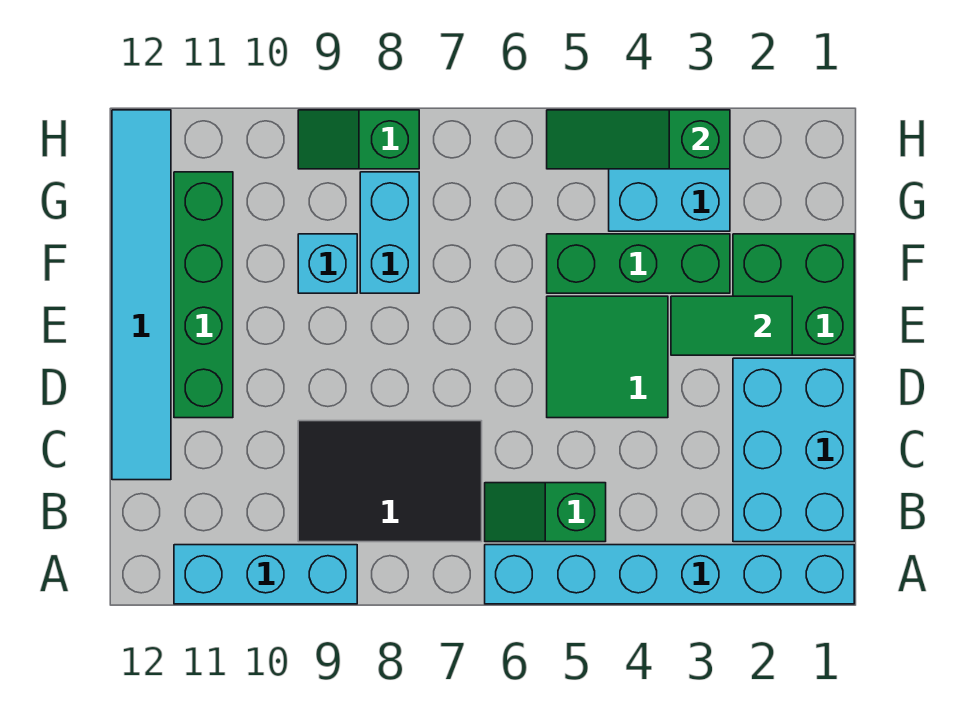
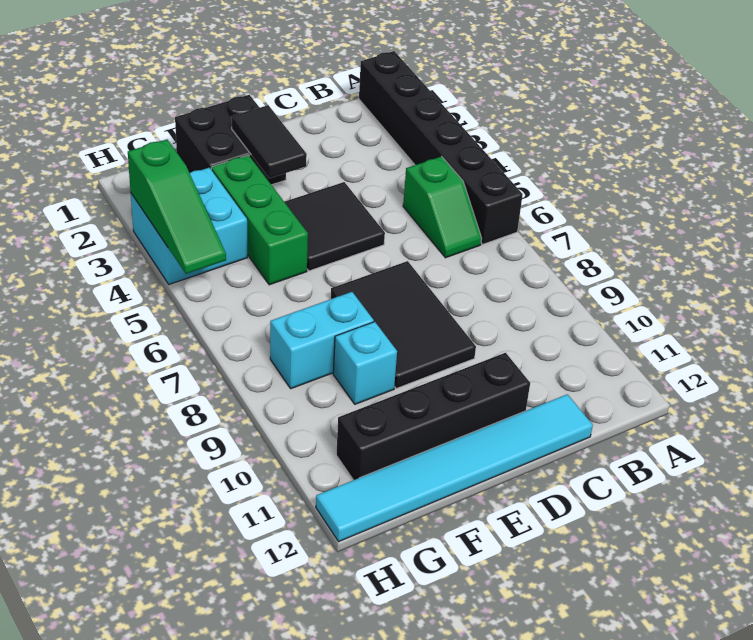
cyan brick A1:A6 level 1 -> black brick A1:A6 level 1
cyan brick A9:A11 level 1 -> none
cyan brick B1:D2 level 1 -> none
black tile B7:C9 level 1 -> black tile D7:E9 level 1
green tile D4:E5 level 1 -> black tile D4:E5 level 1
green brick D11:G11 level 1 -> black brick D11:G11 level 1
green brick E1:F2 level 1 -> black brick E1:F2 level 1
green tile E2:E3 level 2 -> black tile E2:E3 level 2
green slope H8:H9 level 1 top 8 -> none

